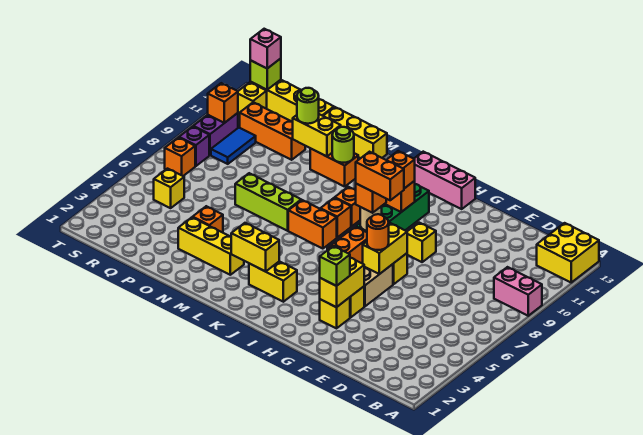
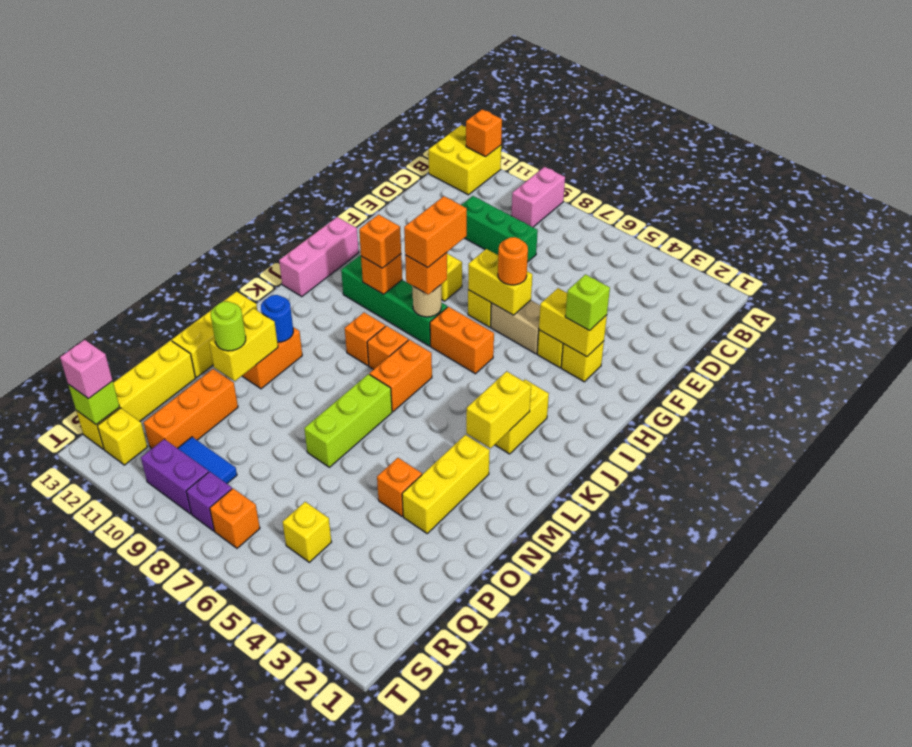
none -> green brick D8:D10 level 1
lime round brick M11 level 2 -> blue round brick M11 level 2
orange brick S10 level 2 -> orange brick A12 level 2

